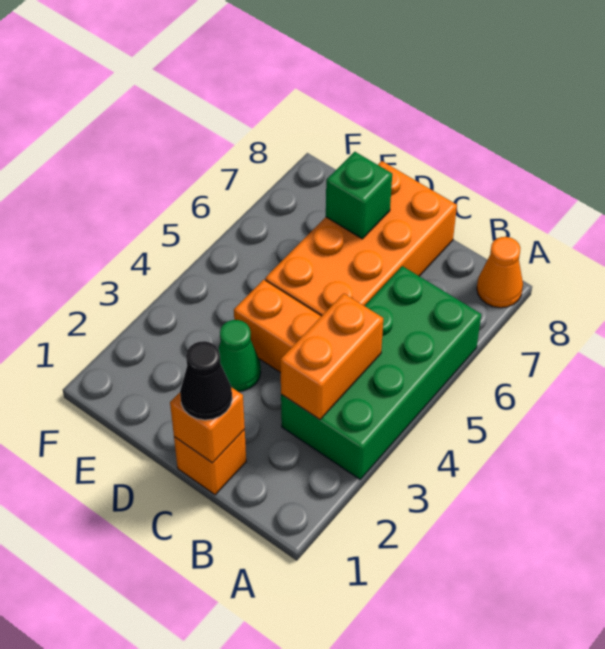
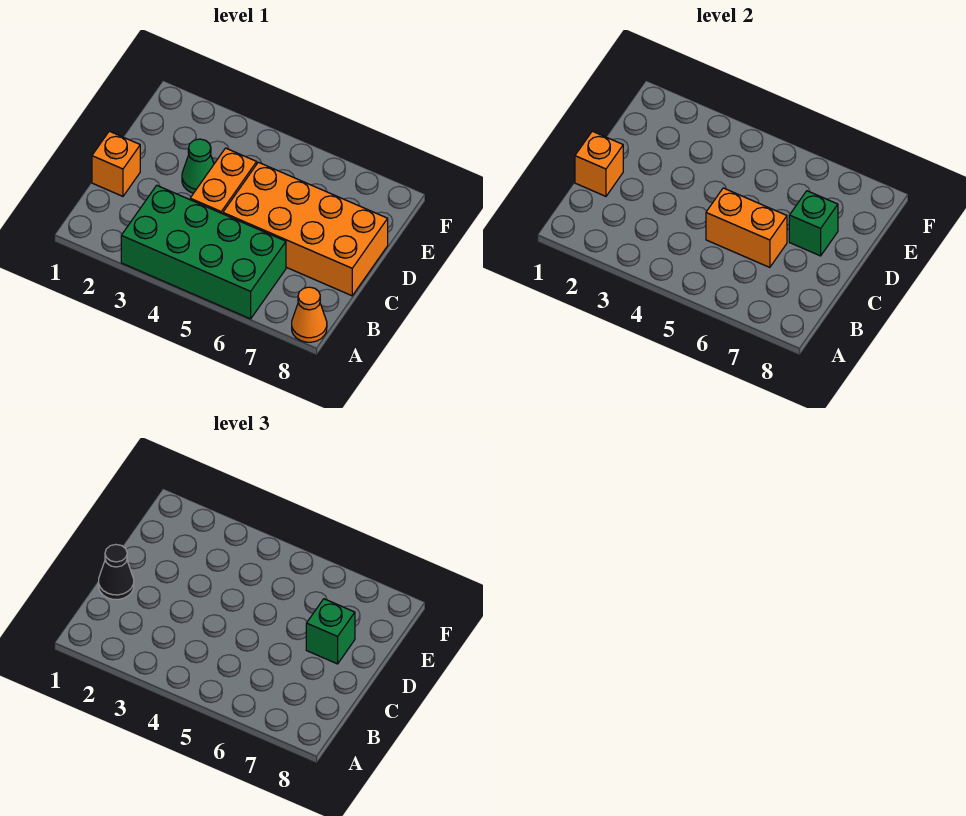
orange brick B3:B4 level 2 -> orange brick C5:C6 level 2
none -> green brick D7 level 3

